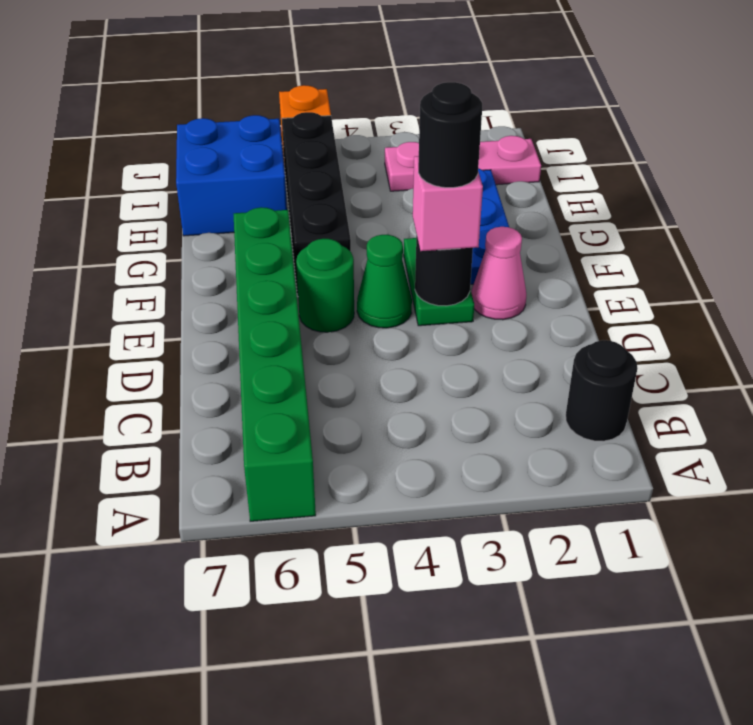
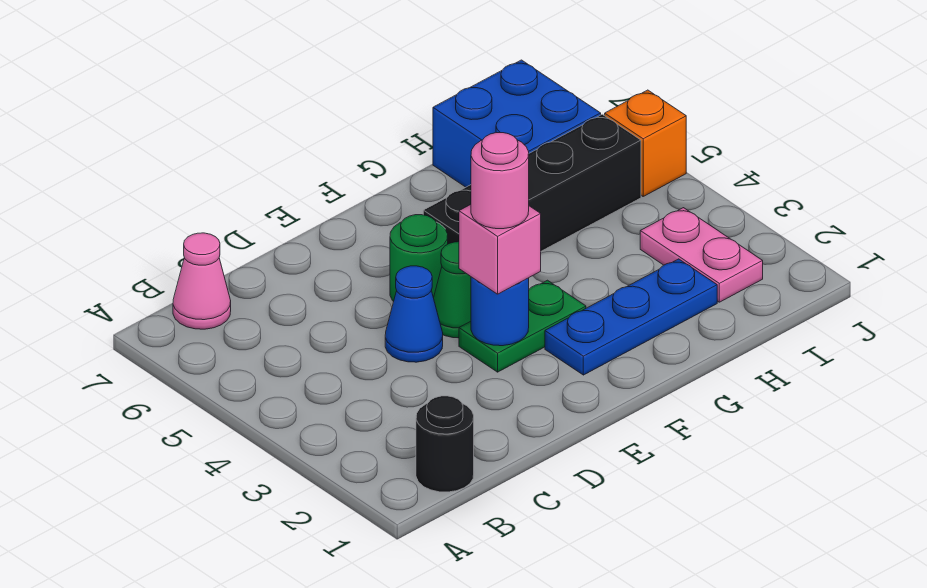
green brick A6:F6 level 1 -> none
none -> blue cone D4 level 1
pink cone E2 level 1 -> pink cone B7 level 1
black round brick E3 level 2 -> blue round brick E3 level 2
black round brick E3 level 4 -> pink round brick E3 level 4
pink plate I1:I3 level 1 -> pink plate I2:I3 level 1

